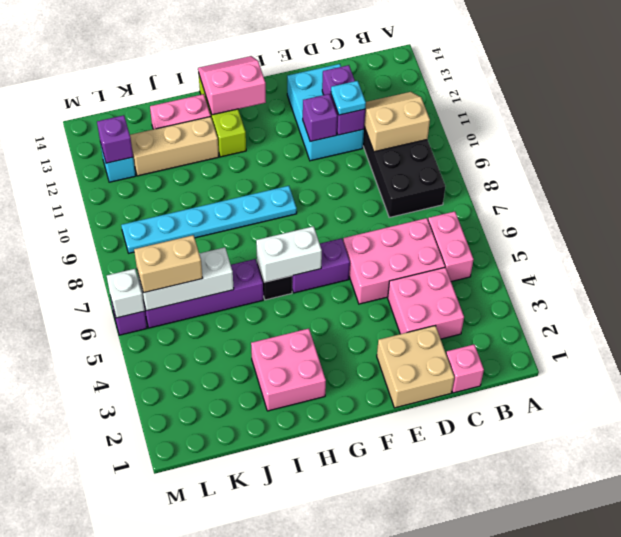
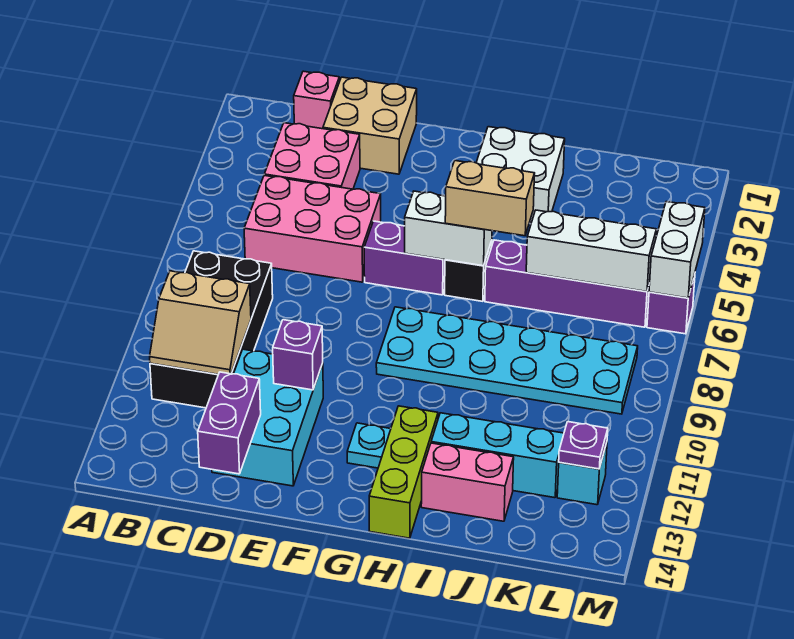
pink brick B5:B6 level 1 -> none
purple brick D11:D12 level 2 -> purple brick D13:D14 level 2
cyan plate D11 level 3 -> cyan plate G12 level 1
cyan plate G9:L9 level 1 -> cyan plate G8:L9 level 1
pink slope G13:H14 level 2 top 13 -> none
pink brick H2:I3 level 1 -> white brick H2:I3 level 1
tan brick I12:K12 level 1 -> cyan brick I12:K12 level 1
tan brick K6:L6 level 3 -> tan brick H6:I6 level 3
purple brick L12 level 2 -> purple plate L12 level 2
white brick M6 level 2 -> white brick M5:M6 level 2

